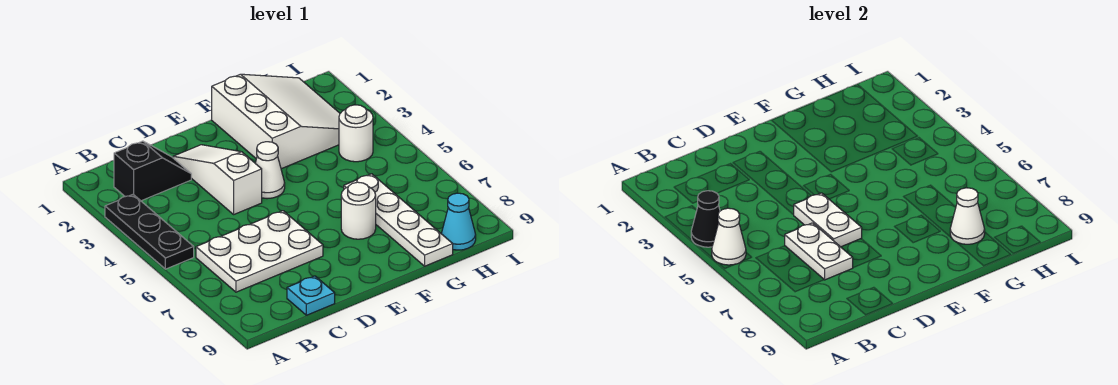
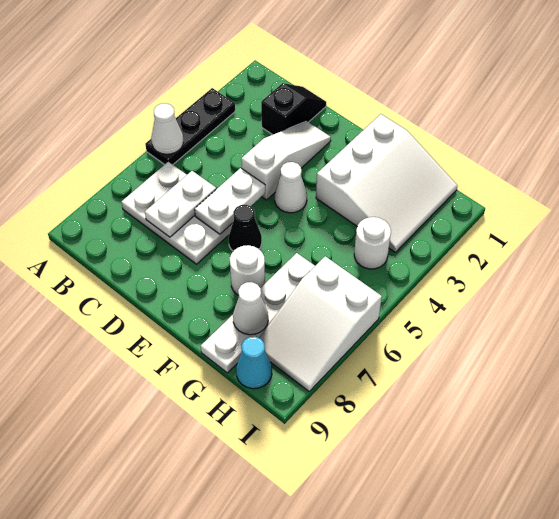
black cone A4 level 2 -> black cone E6 level 1
black slope B2:C2 level 1 top B -> black slope C1:C2 level 1 top 2
cyan plate C9 level 1 -> none
none -> white slope H6:I8 level 1 top 6

